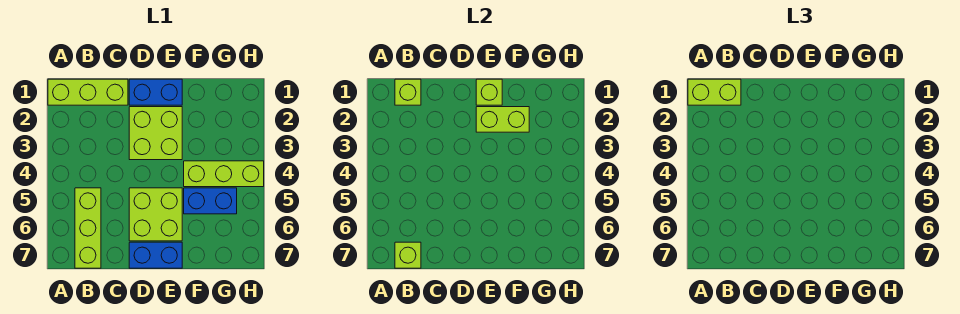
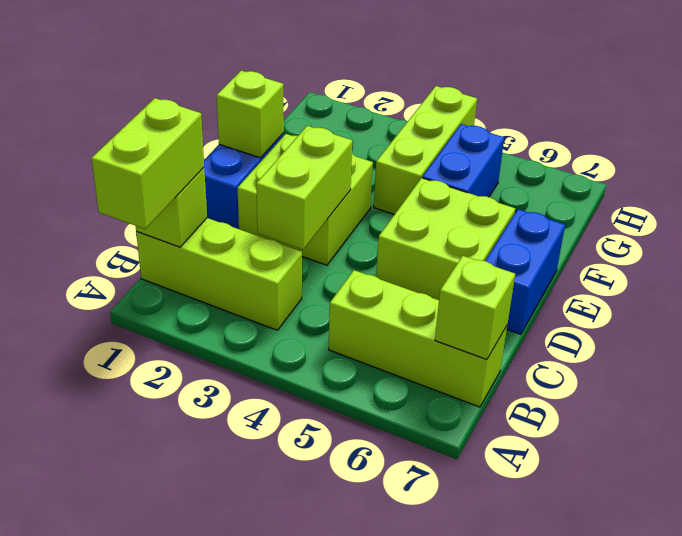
lime brick A1:C1 level 1 -> lime brick B1:B3 level 1
lime brick E2:F2 level 2 -> lime brick C3:D3 level 2

